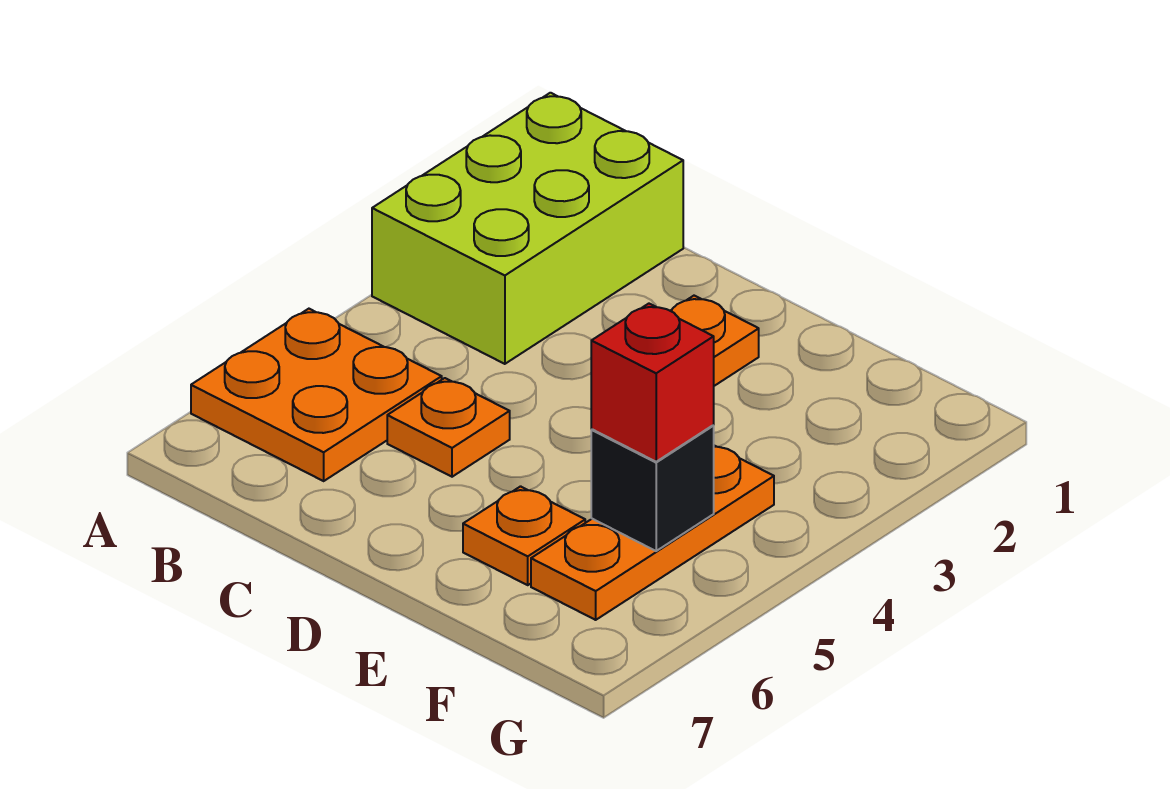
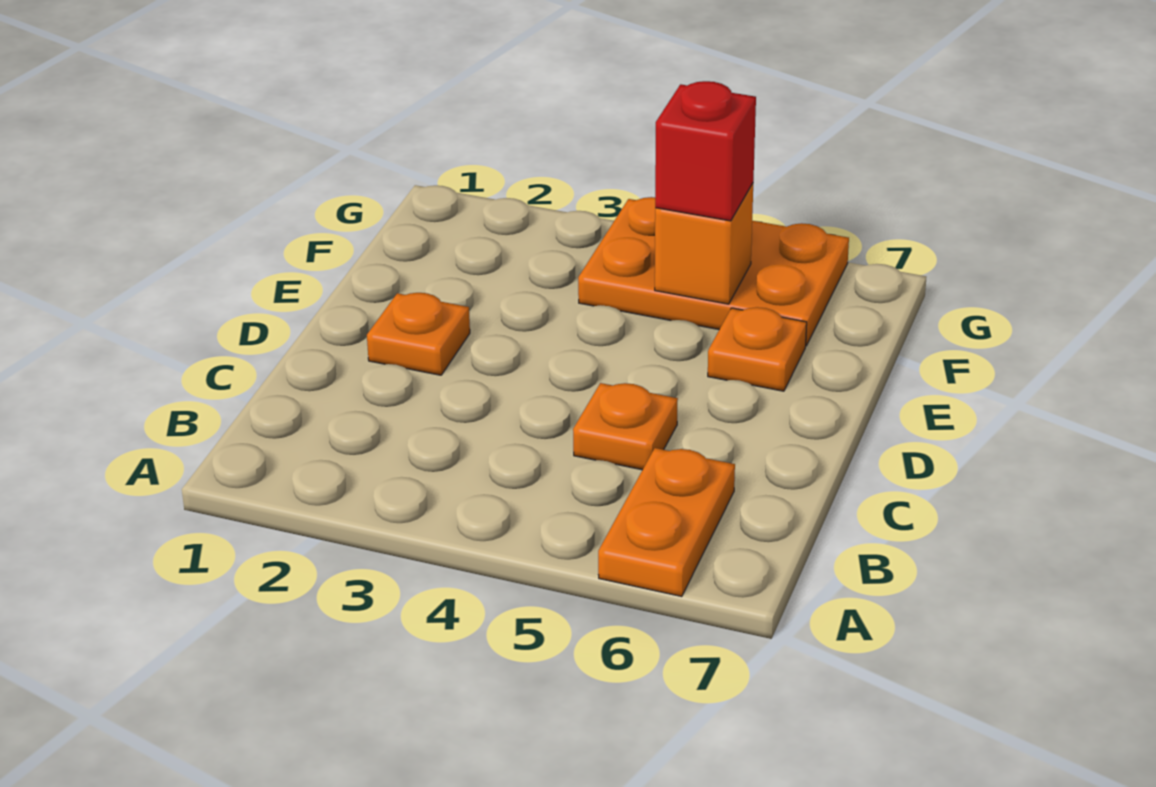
lime brick A1:B3 level 1 -> none
orange plate A5:B6 level 1 -> orange plate A6:B6 level 1
orange plate F4:F6 level 1 -> orange plate F4:G6 level 1
black brick F5 level 2 -> orange brick F5 level 2

